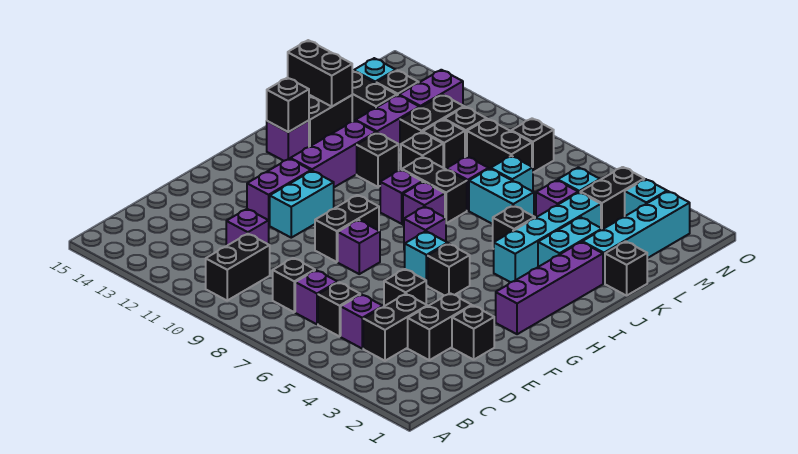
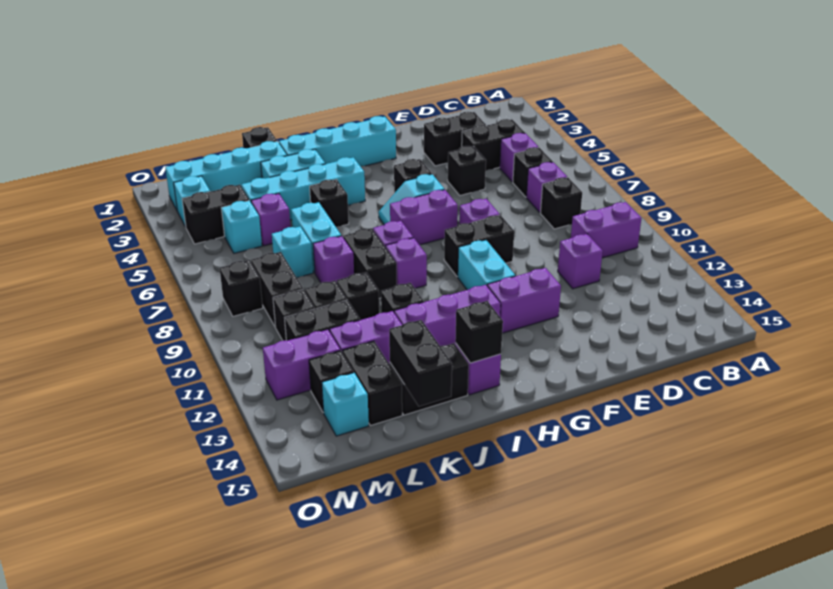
black brick B10:C10 level 1 -> purple brick B10:C10 level 1
black brick E2 level 1 -> none
cyan brick F11:G11 level 1 -> cyan brick G10:G11 level 1
purple brick G2:J2 level 1 -> cyan brick G2:J2 level 1
purple brick H7 level 1 -> purple brick G7:H7 level 1

